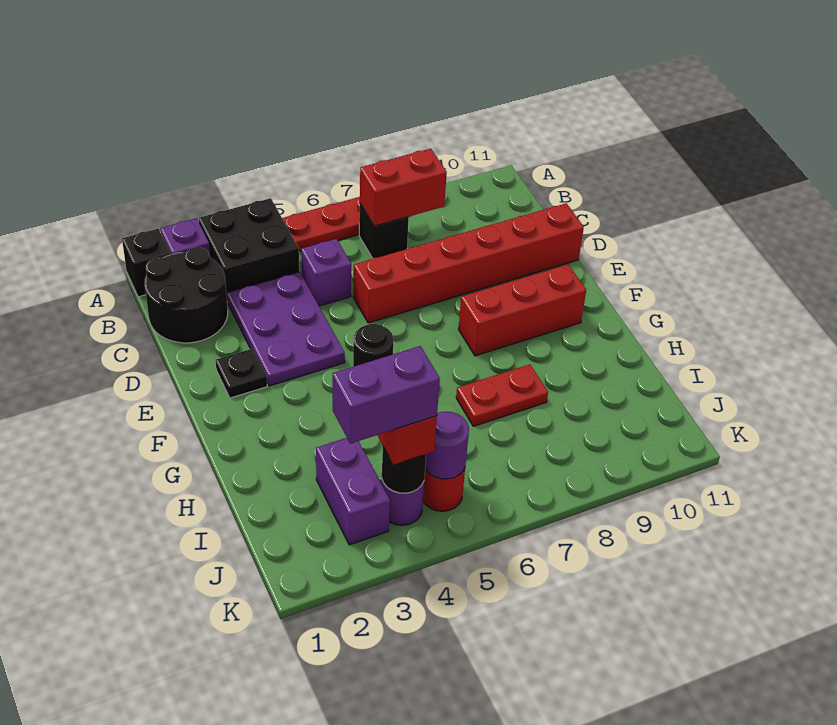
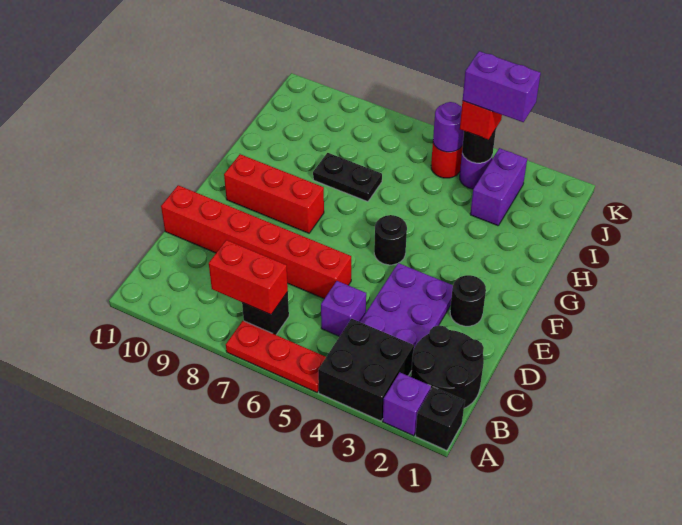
black plate E2 level 1 -> black round brick E2 level 1
red plate H7:H8 level 1 -> black plate H7:H8 level 1

